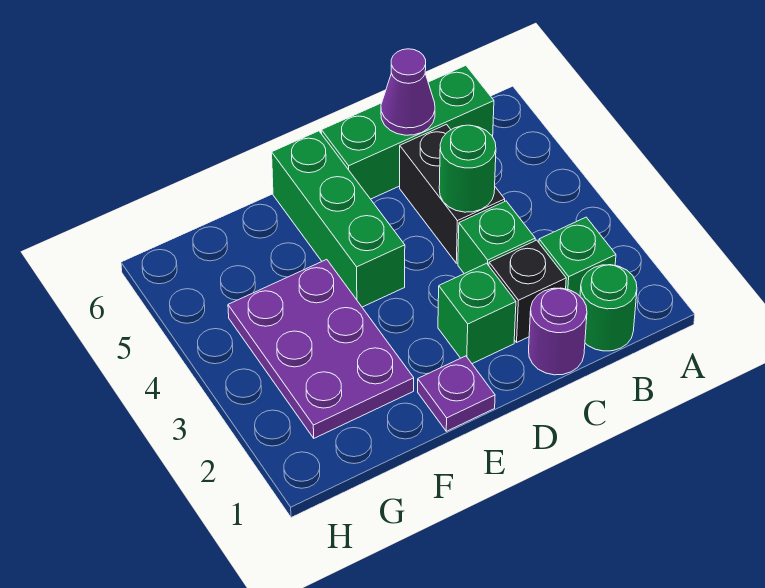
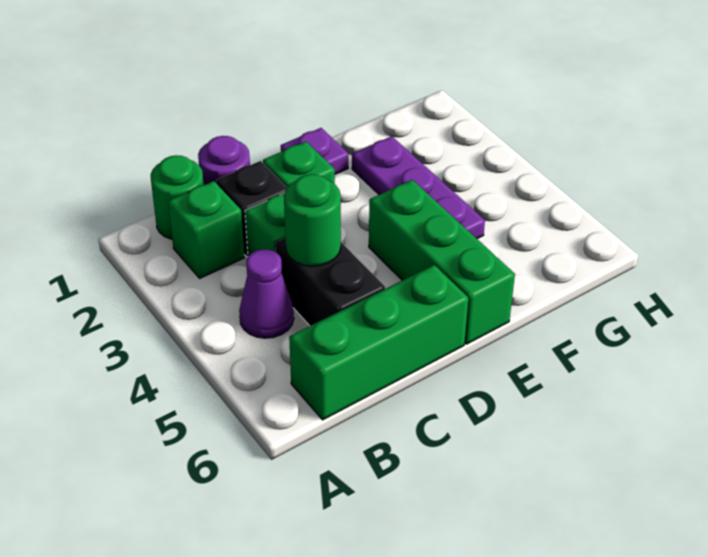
purple cone C6 level 2 -> purple cone B4 level 1
purple plate F2:G4 level 1 -> purple plate F2:F4 level 1

